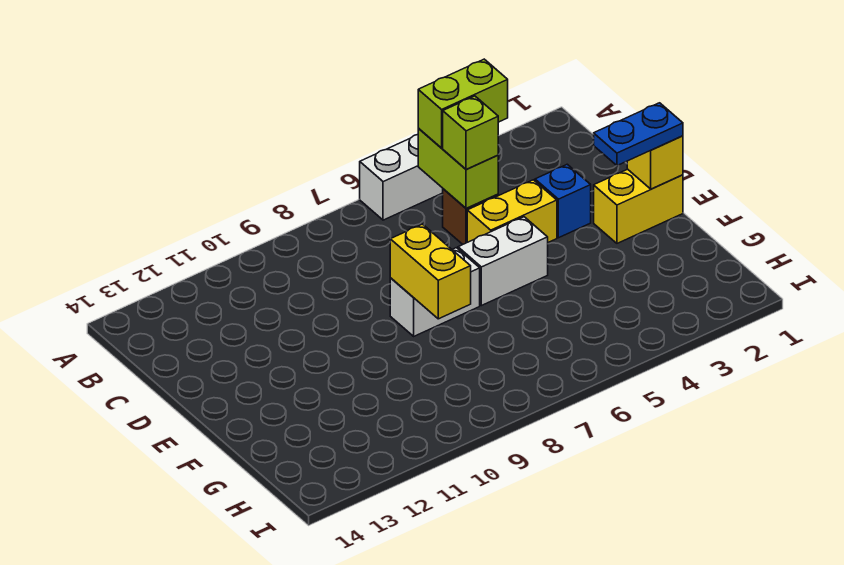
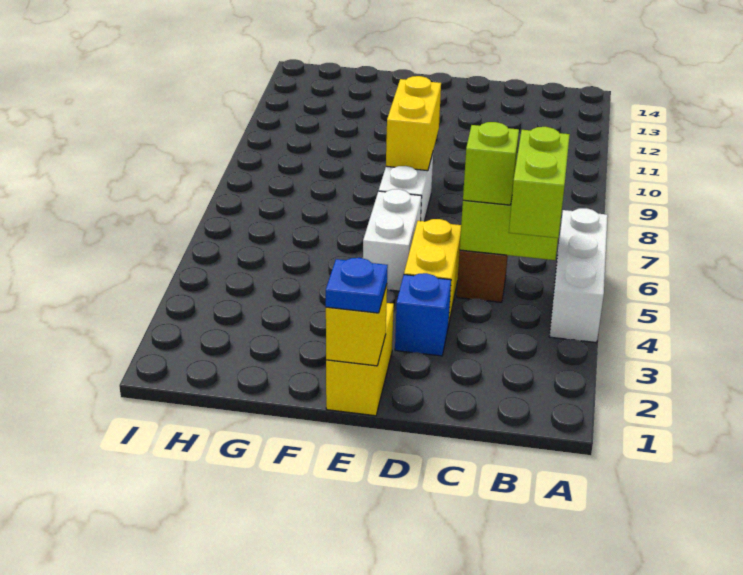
blue plate E1:E2 level 3 -> blue plate E1 level 3
yellow brick E8:F8 level 2 -> yellow brick E8:E9 level 2

